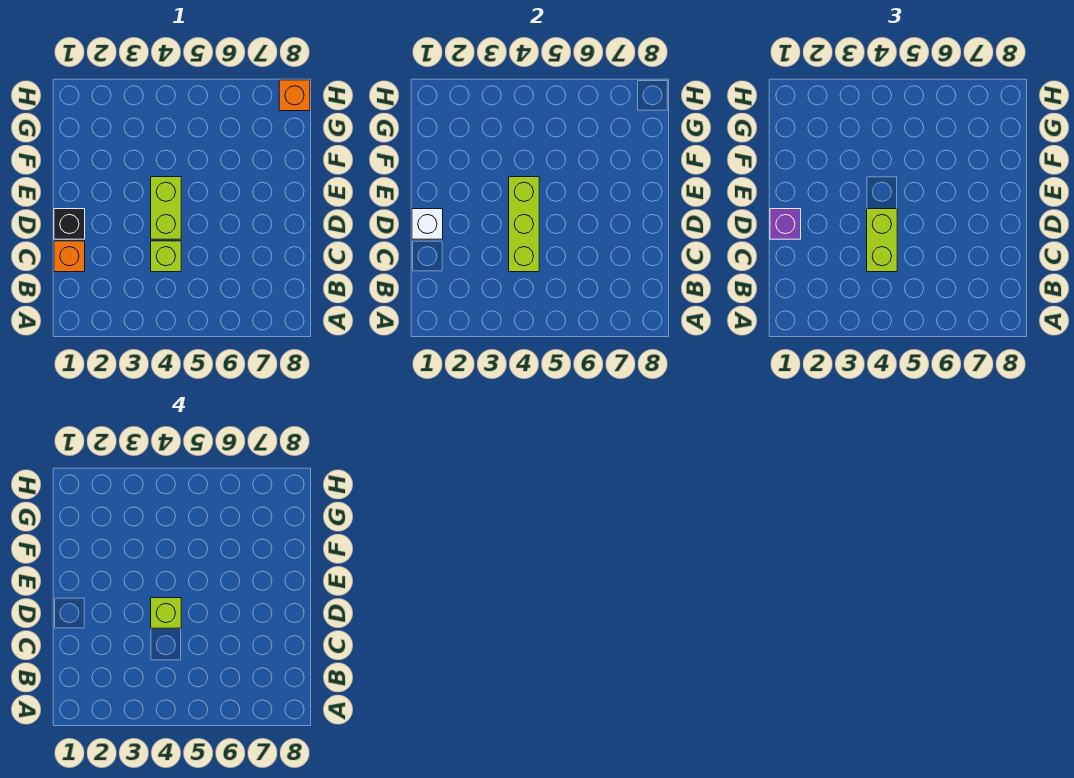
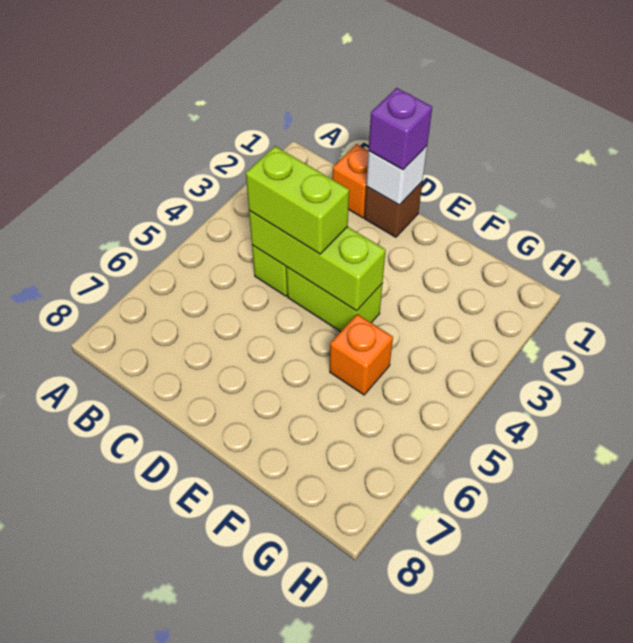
black brick D1 level 1 -> brown brick D1 level 1
lime brick D4 level 4 -> none
orange brick H8 level 1 -> orange brick F5 level 1

